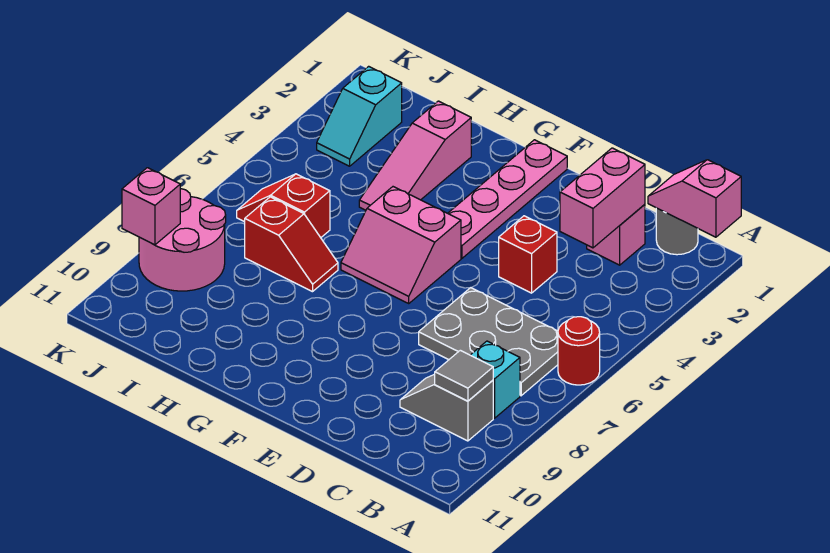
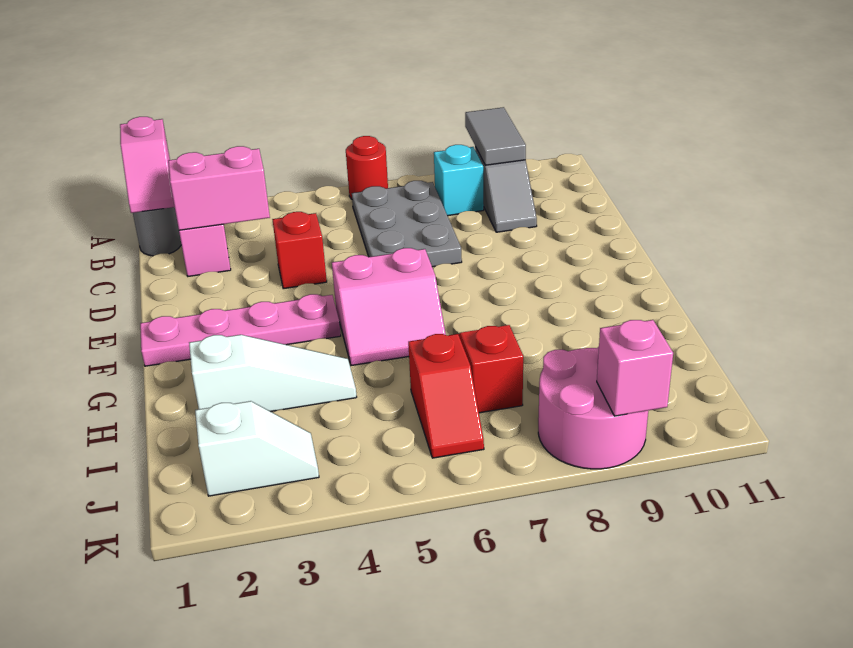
grey tile B9 level 2 -> grey tile A9:B9 level 2
pink slope F5:G6 level 1 top 5 -> pink slope F5:G6 level 1 top F
pink slope H2:H4 level 1 top 2 -> white slope H2:H4 level 1 top 2
cyan slope J2:J3 level 1 top 2 -> white slope J2:J3 level 1 top 2

